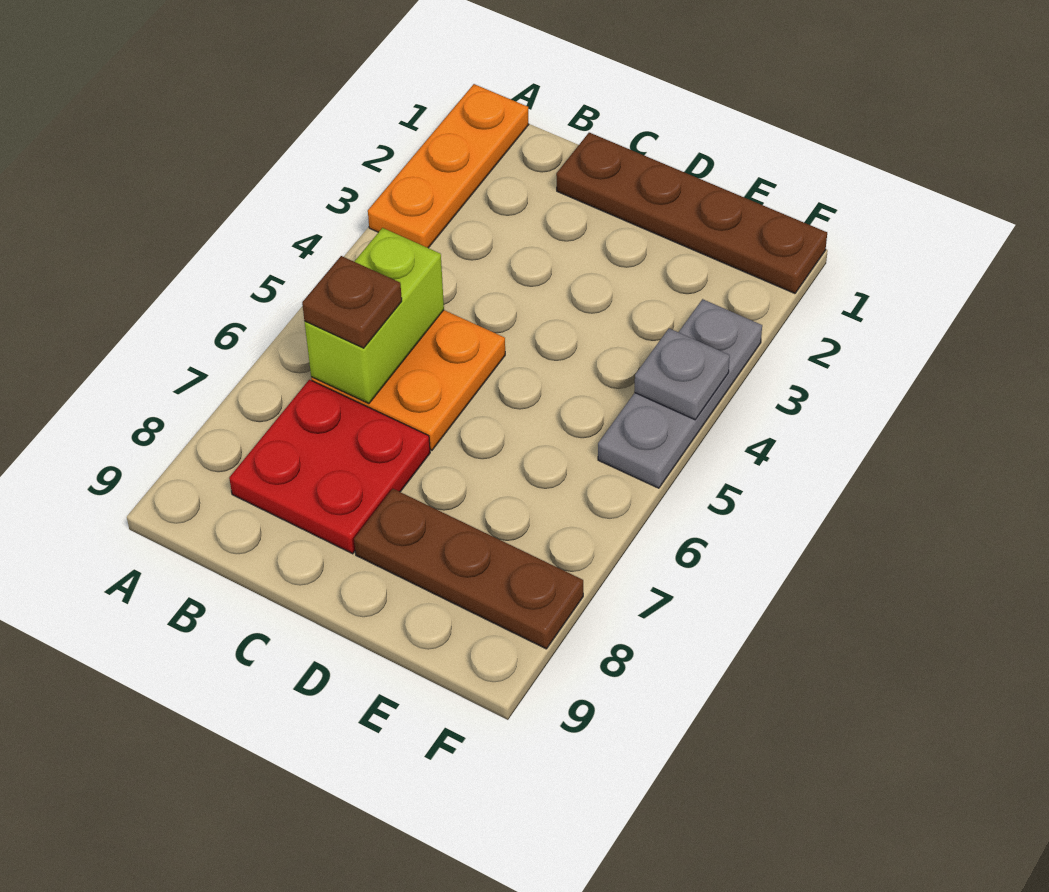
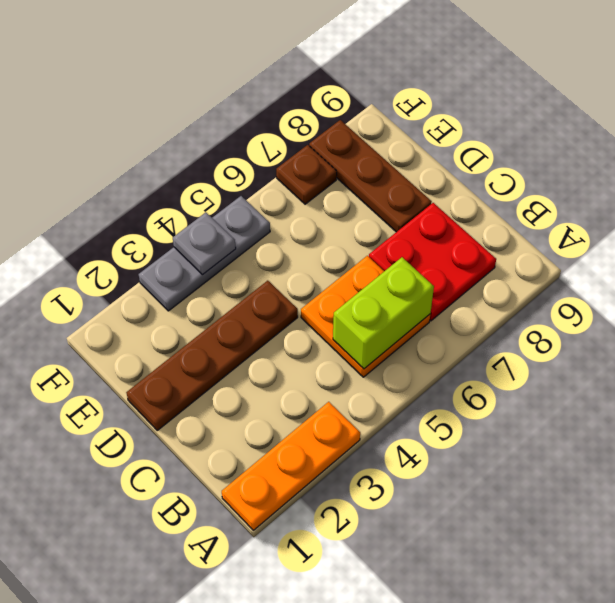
brown plate B6 level 3 -> brown plate F7 level 1
brown plate C1:F1 level 1 -> brown plate D1:D4 level 1

